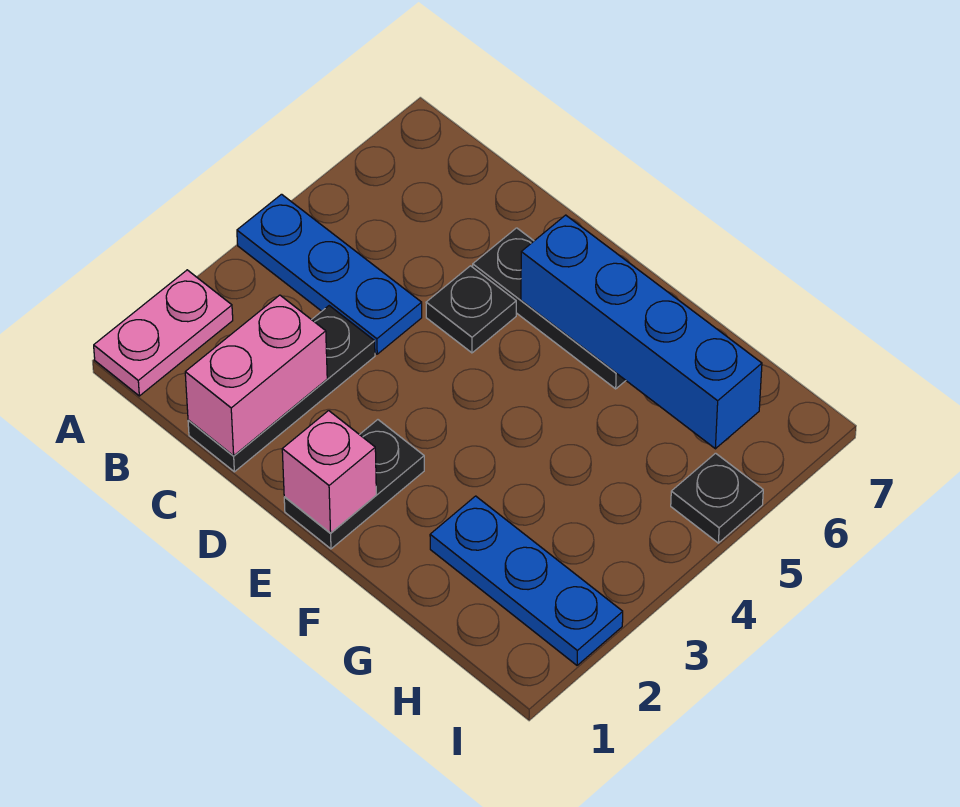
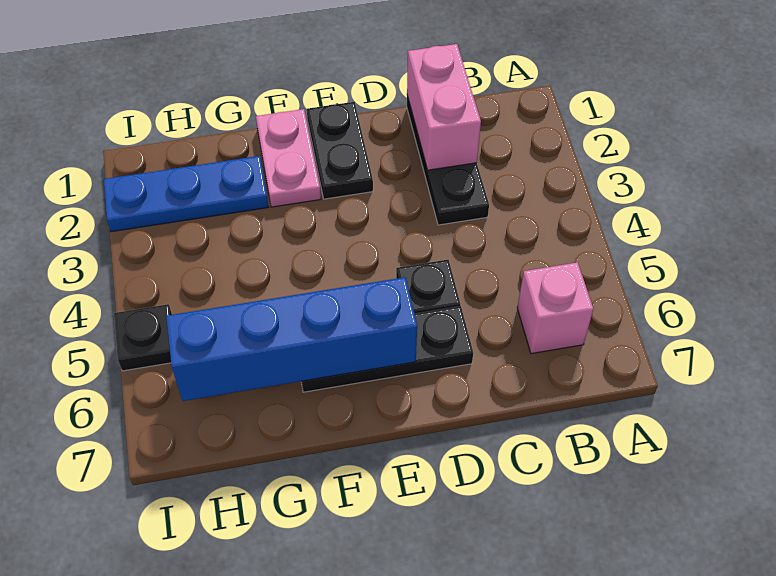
pink plate A1:A2 level 1 -> pink plate F1:F2 level 1
blue plate A4:C4 level 1 -> none
pink brick E1 level 2 -> pink brick B6 level 1

